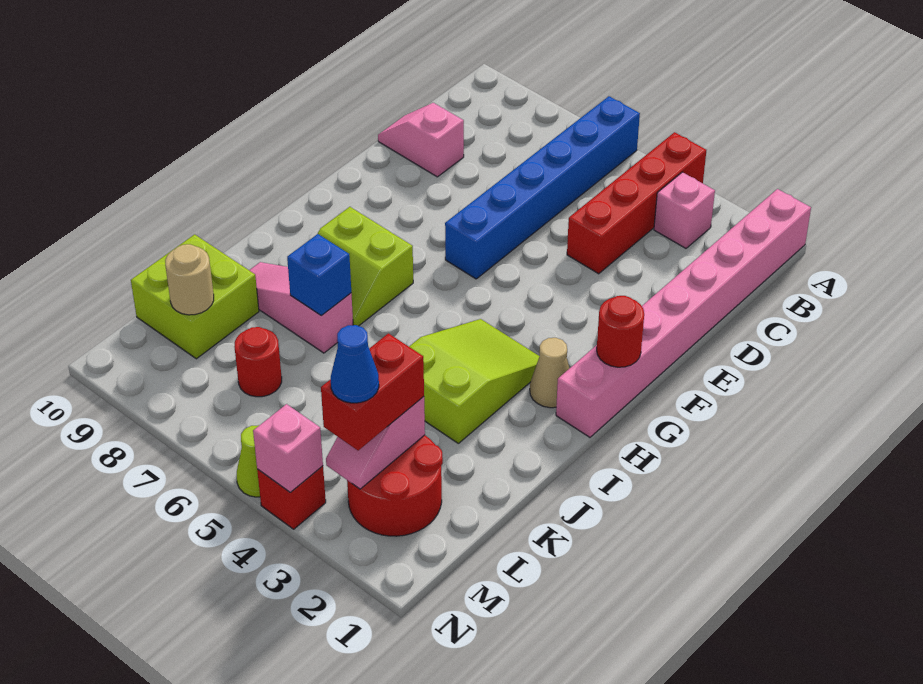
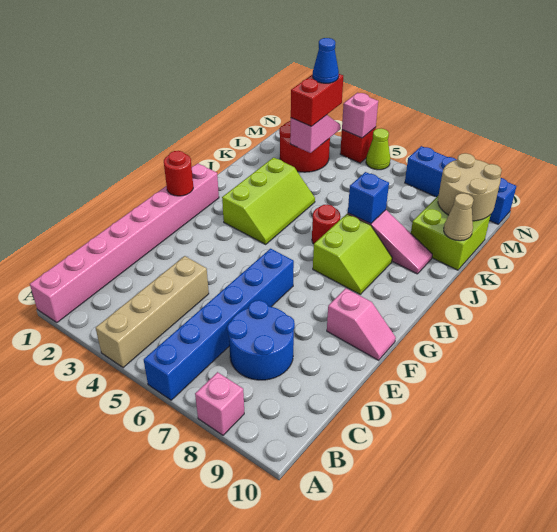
red brick A4:D4 level 1 -> tan brick A4:D4 level 1
pink brick B3 level 1 -> pink brick A8 level 1
none -> blue round brick C7:D8 level 1
pink slope D9:D10 level 1 top 9 -> pink slope F9:F10 level 1 top 9
tan cone H2 level 1 -> tan cone K10 level 2
lime slope H3:J4 level 1 top J -> lime slope H3:J4 level 1 top 3
lime slope H7:I8 level 1 top H -> lime slope H7:I8 level 1 top 7
red round brick L7 level 1 -> red round brick I6 level 1
tan round brick L9 level 2 -> tan round brick L9:M10 level 2
none -> blue brick N7:N10 level 1

